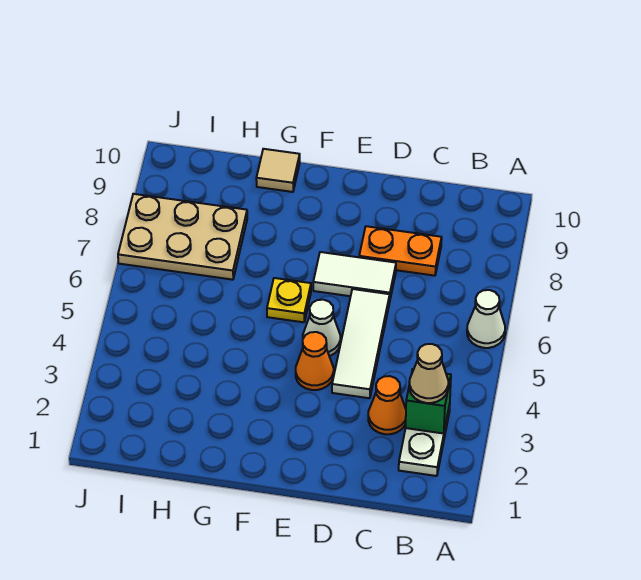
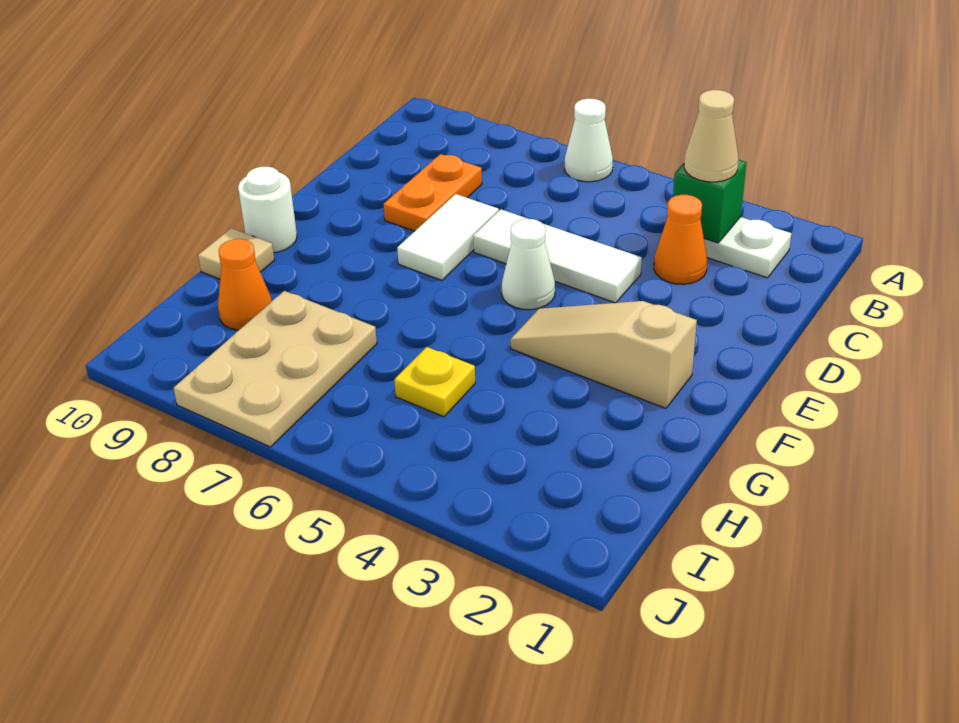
orange cone E4 level 1 -> orange cone H9 level 1
none -> tan slope F2:F4 level 1 top 2
yellow plate F6 level 1 -> yellow plate H5 level 1
none -> white round brick F10 level 1

